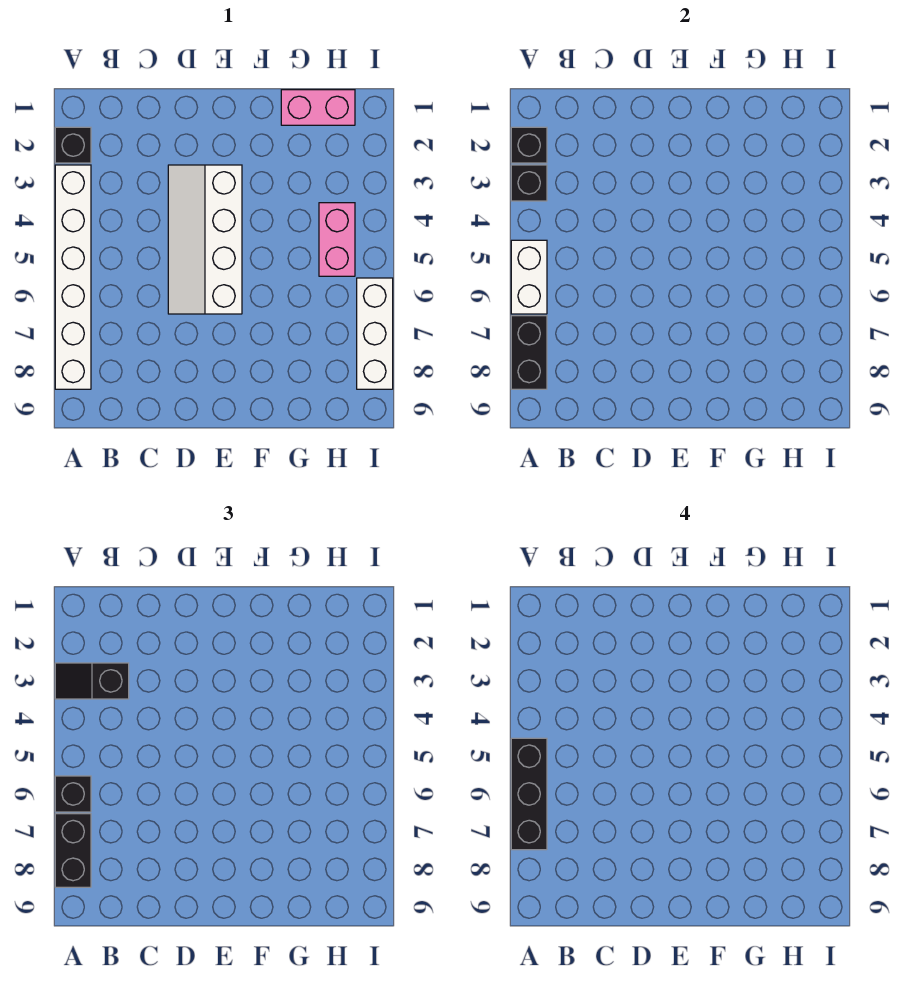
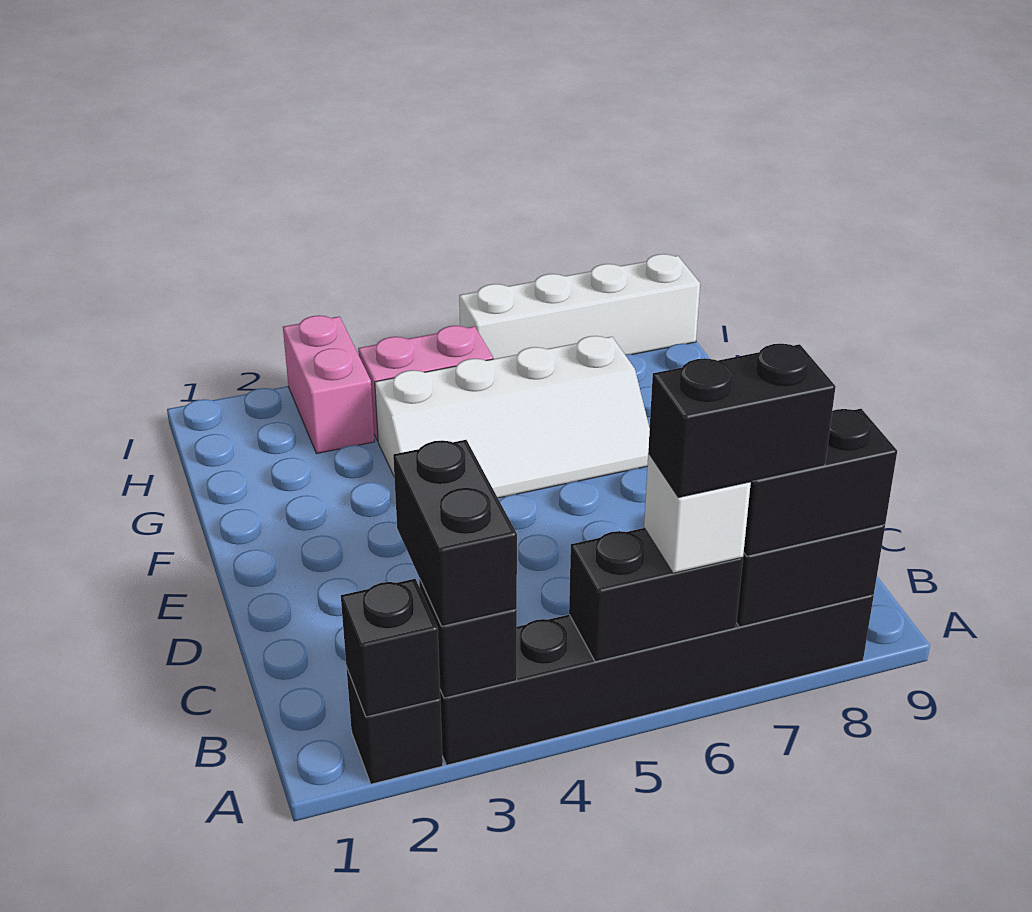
white brick A3:A8 level 1 -> black brick A3:A8 level 1
black slope A3:B3 level 3 top B -> black brick A3:B3 level 3
white brick A5:A6 level 2 -> black brick A5:A6 level 2
black brick A5:A7 level 4 -> black brick A6:A7 level 4
black brick A6 level 3 -> white brick A6 level 3
white slope D3:E6 level 1 top E -> white slope F4:G7 level 1 top G
pink brick G1:H1 level 1 -> pink brick H3:I3 level 1
white brick I6:I8 level 1 -> white brick I6:I9 level 1

